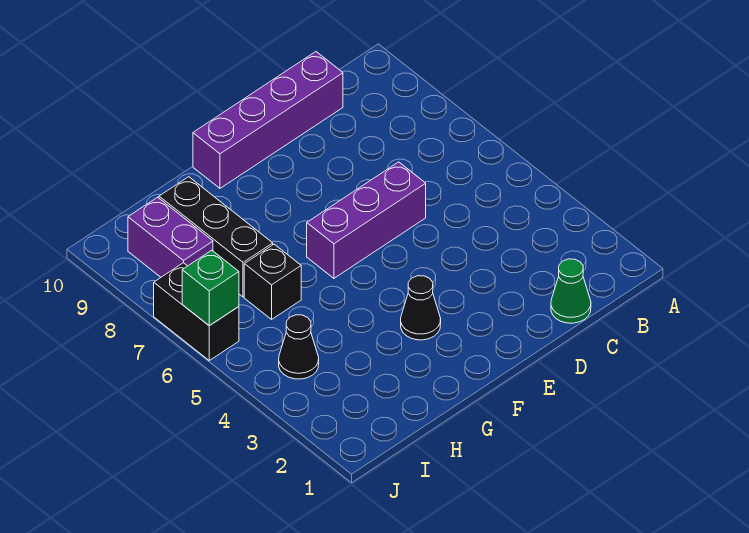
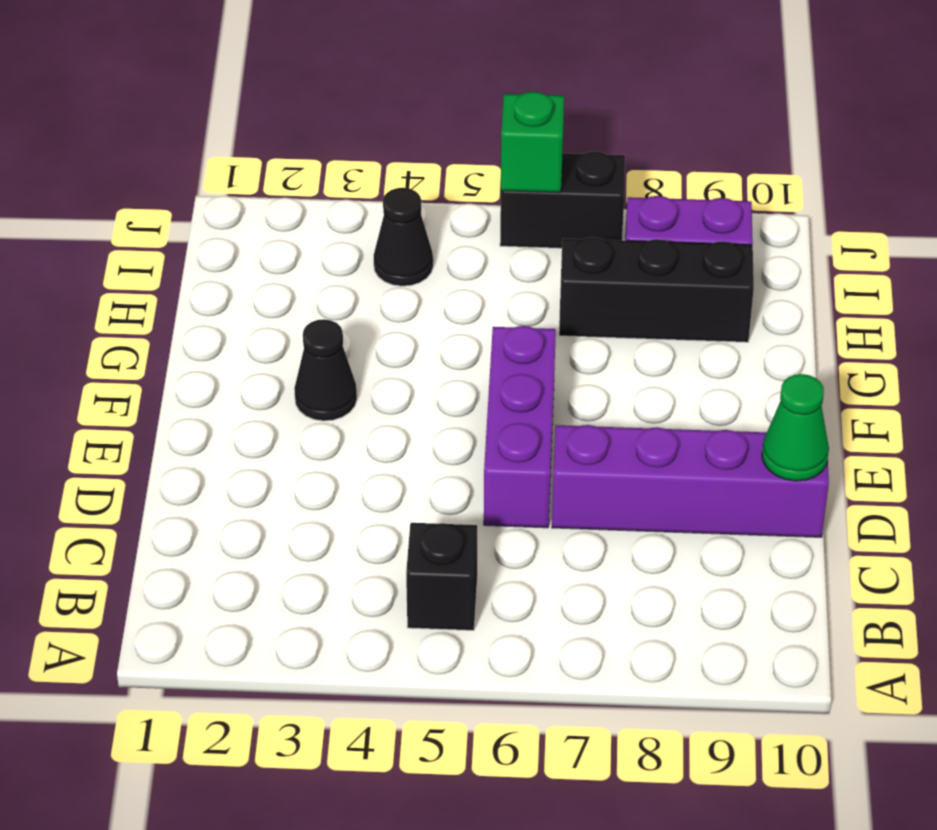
green cone C1 level 1 -> green cone D10 level 2
purple brick C10:F10 level 1 -> purple brick D7:D10 level 1
black brick H6 level 1 -> black brick B5 level 1

